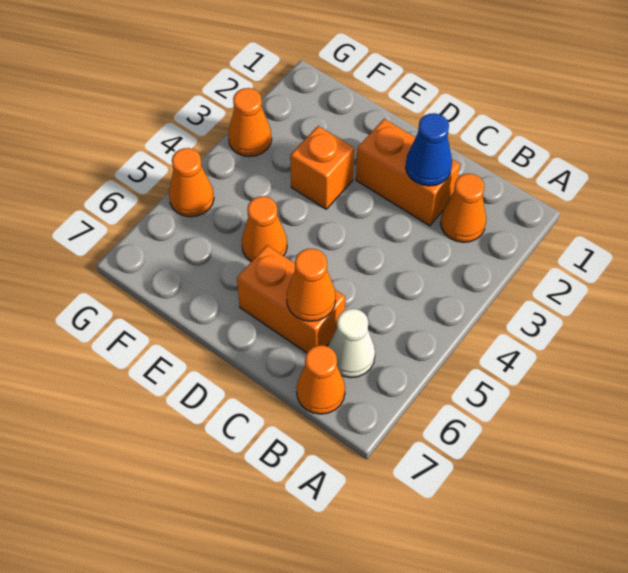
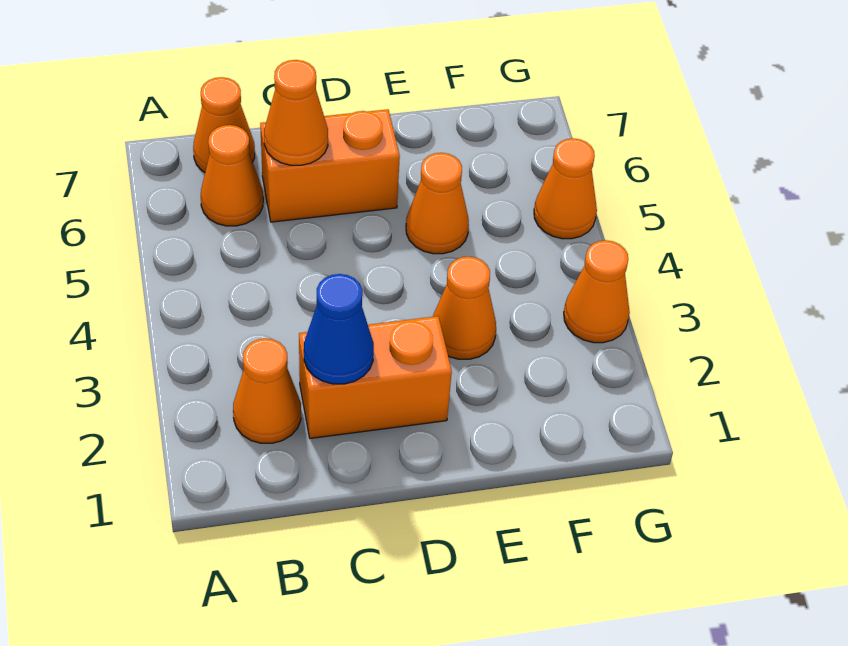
white cone B6 level 1 -> orange cone B6 level 1
orange brick E3 level 1 -> orange cone E3 level 1

